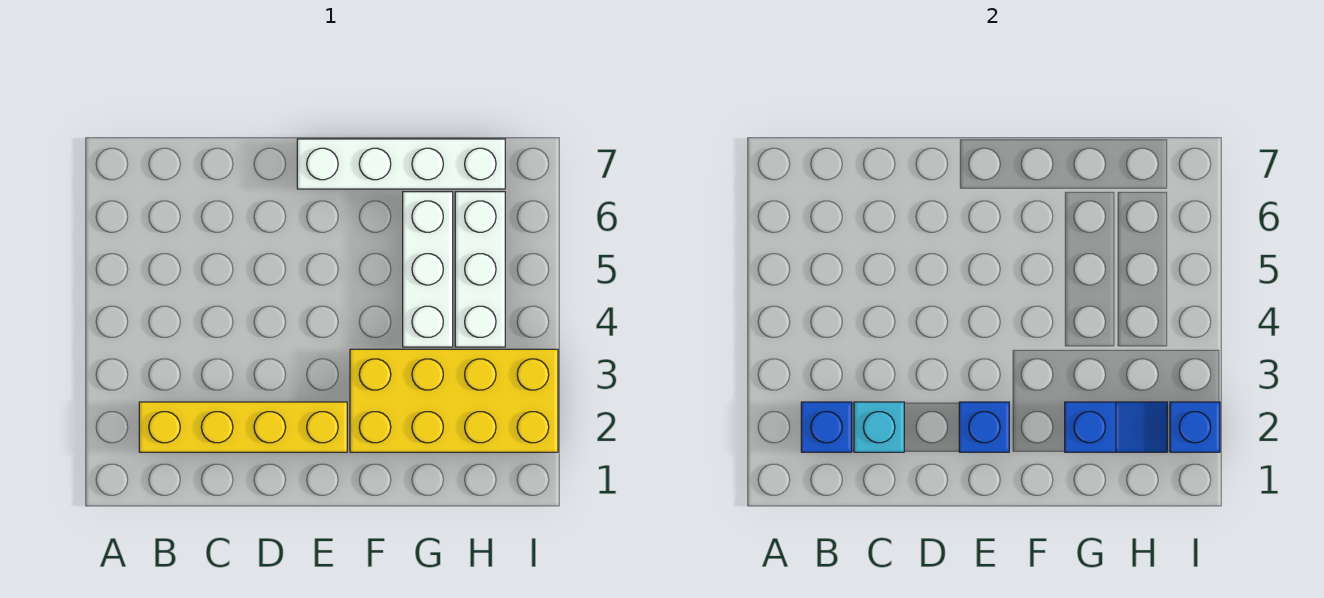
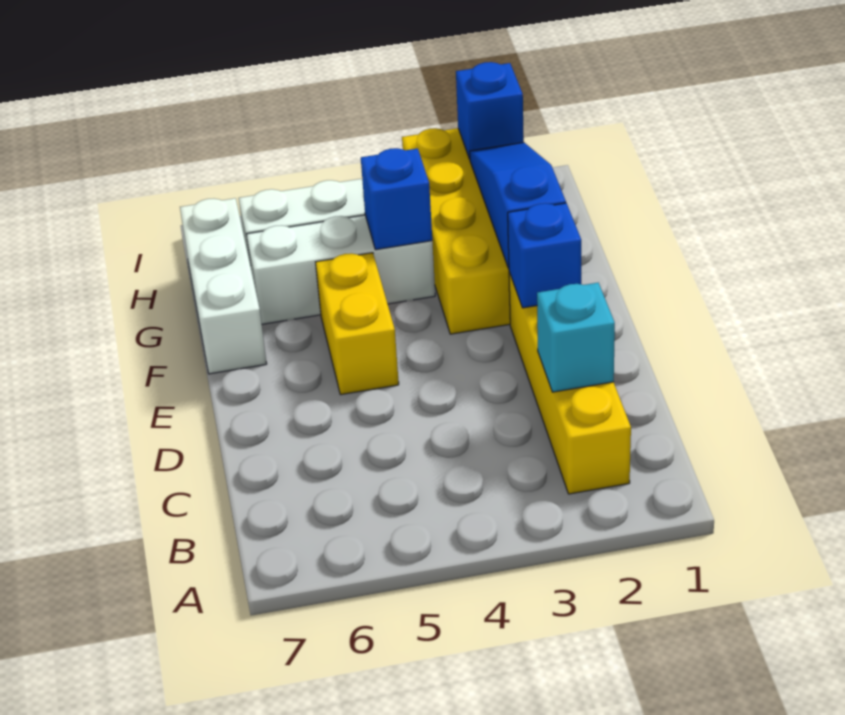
blue brick B2 level 2 -> blue brick G4 level 2
none -> yellow brick E5:F5 level 1
white brick E7:H7 level 1 -> white brick F7:H7 level 1
blue slope G2:H2 level 2 top G -> blue slope F2:H2 level 2 top F

